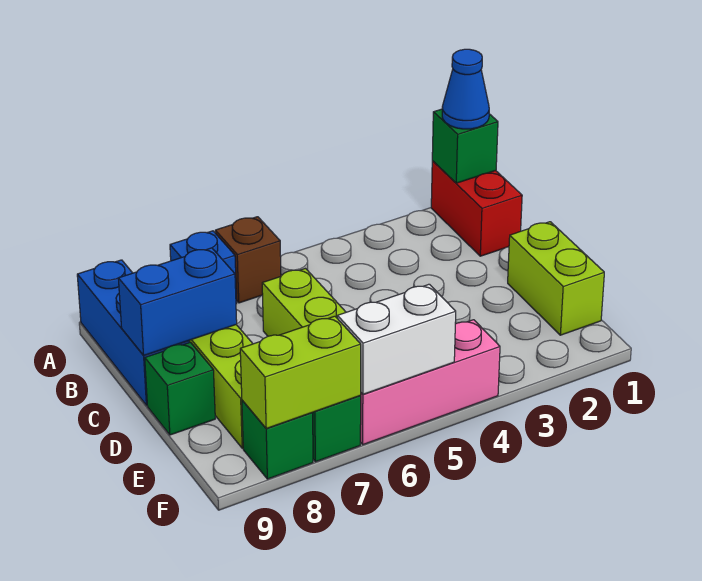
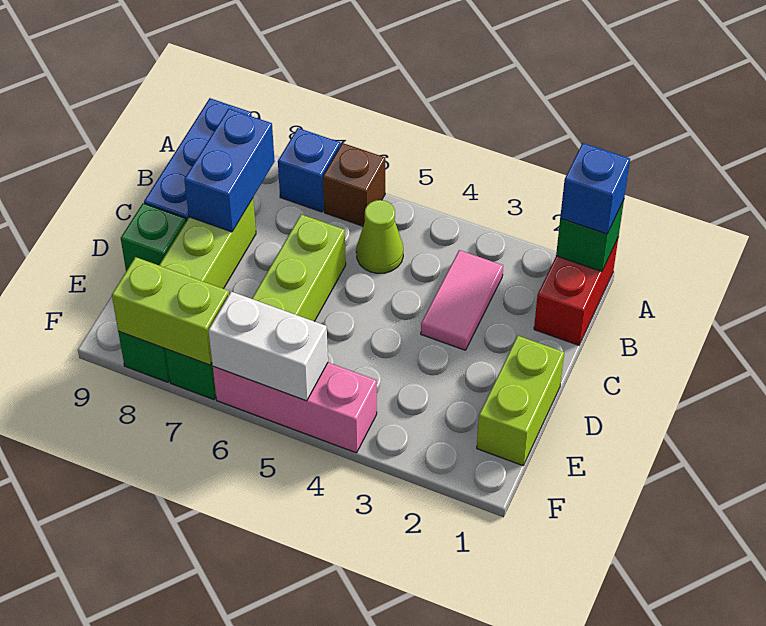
blue cone A1 level 3 -> blue brick A1 level 3
none -> pink tile B3:C3 level 1
none -> lime cone B5 level 1
blue brick C8:C9 level 2 -> blue brick B8:C8 level 2

